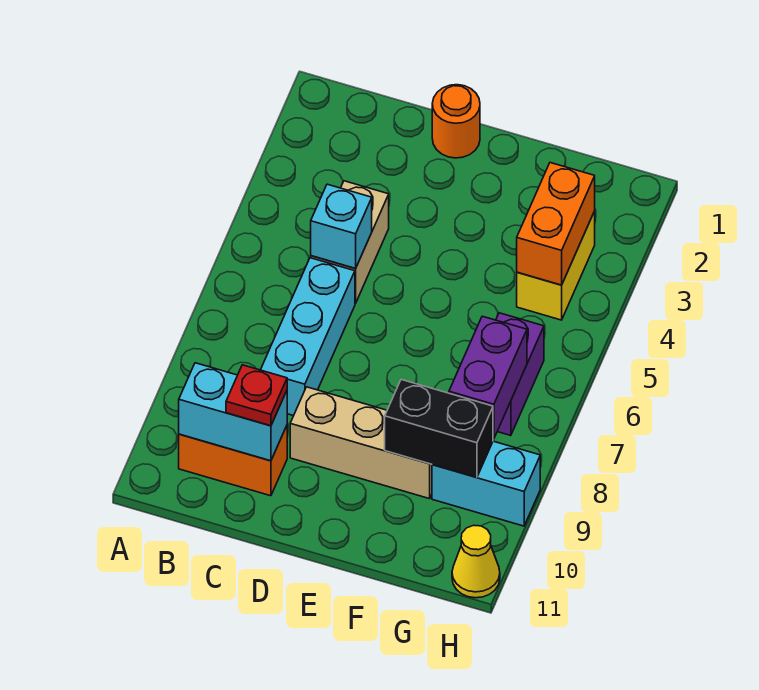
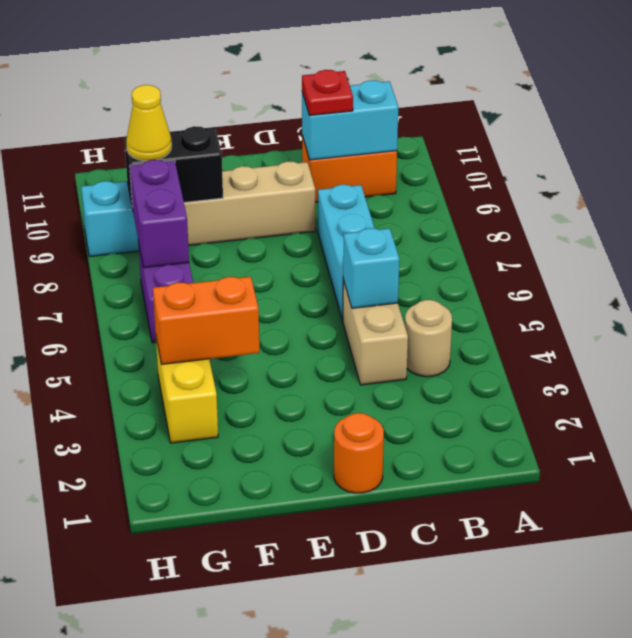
none -> tan round brick B4 level 1
orange brick G3:G4 level 2 -> orange brick F4:G4 level 2
yellow cone H11 level 1 -> yellow cone G9 level 3

